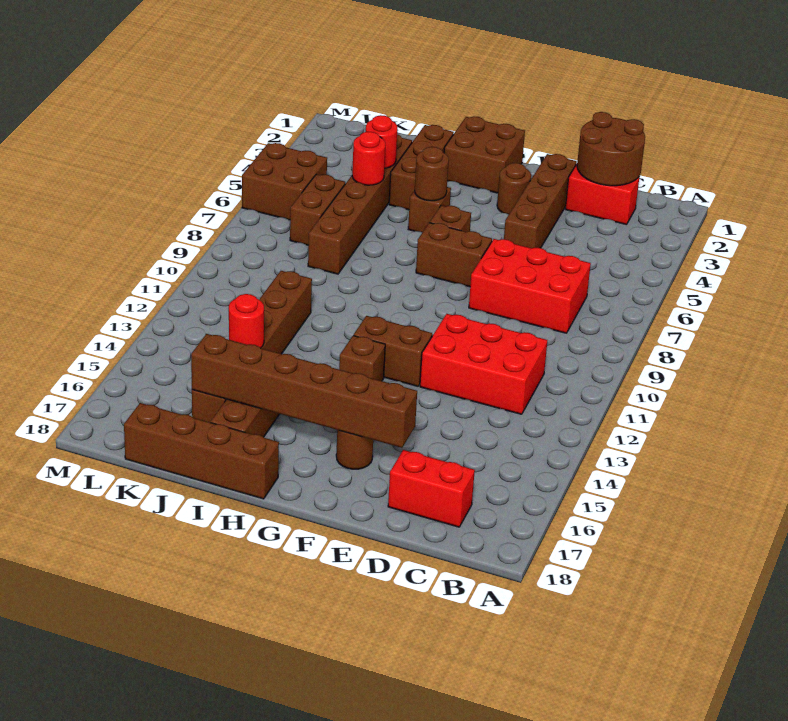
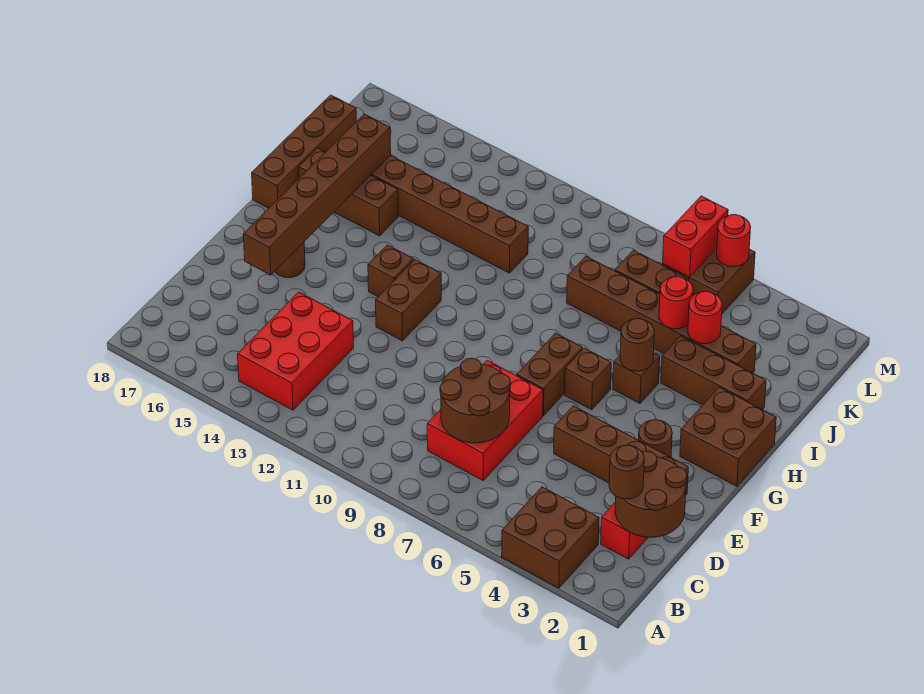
none -> brown brick A3:B4 level 1
none -> brown round brick C2 level 3
none -> brown round brick C7:D8 level 2
red brick C11:E12 level 1 -> red brick B13:D14 level 1
red brick C17:D17 level 1 -> red brick L6:M6 level 2
red round brick J14 level 2 -> red round brick M5 level 2

